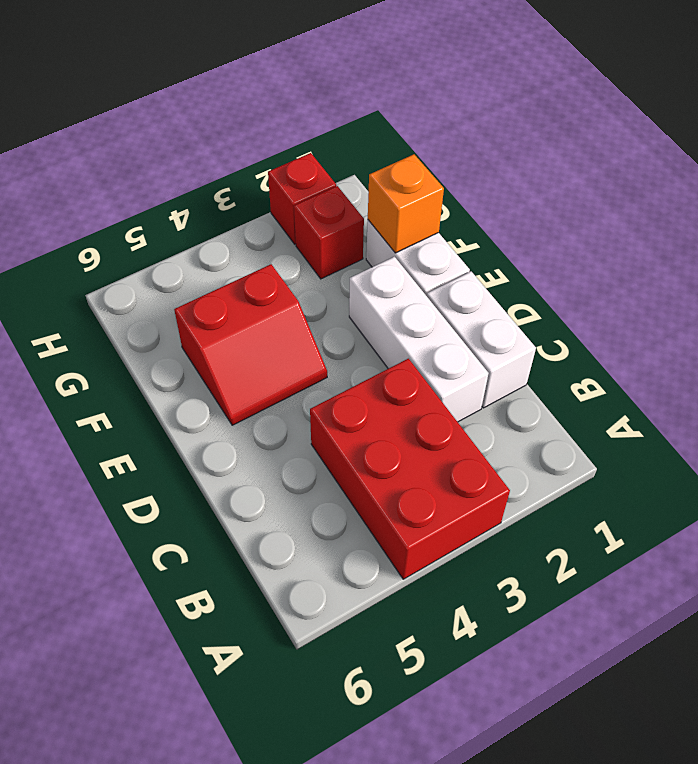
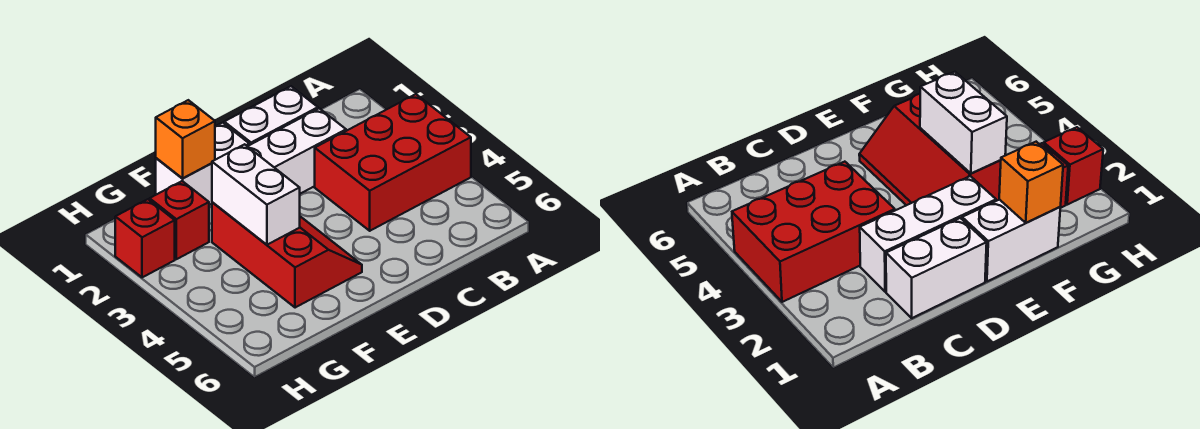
red slope E4:F5 level 1 top F -> red slope E3:F5 level 1 top F
none -> white brick F3:F4 level 2

